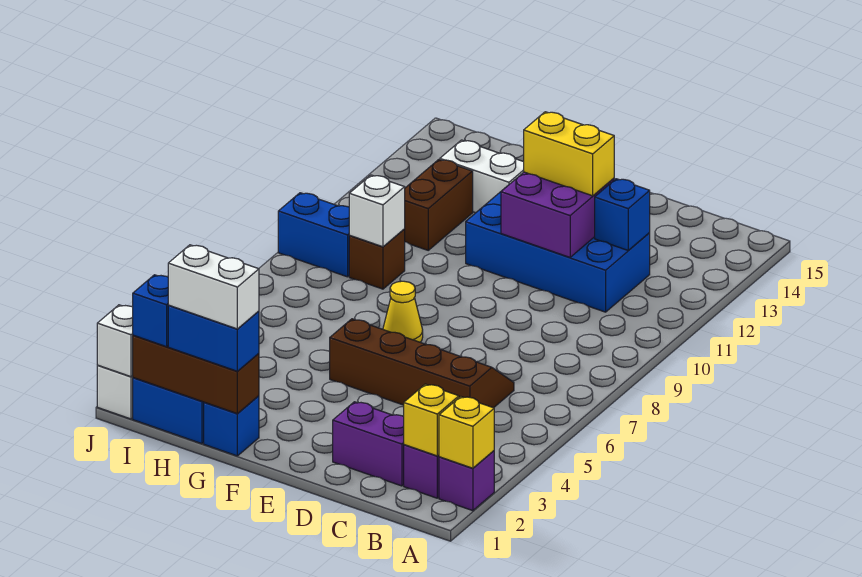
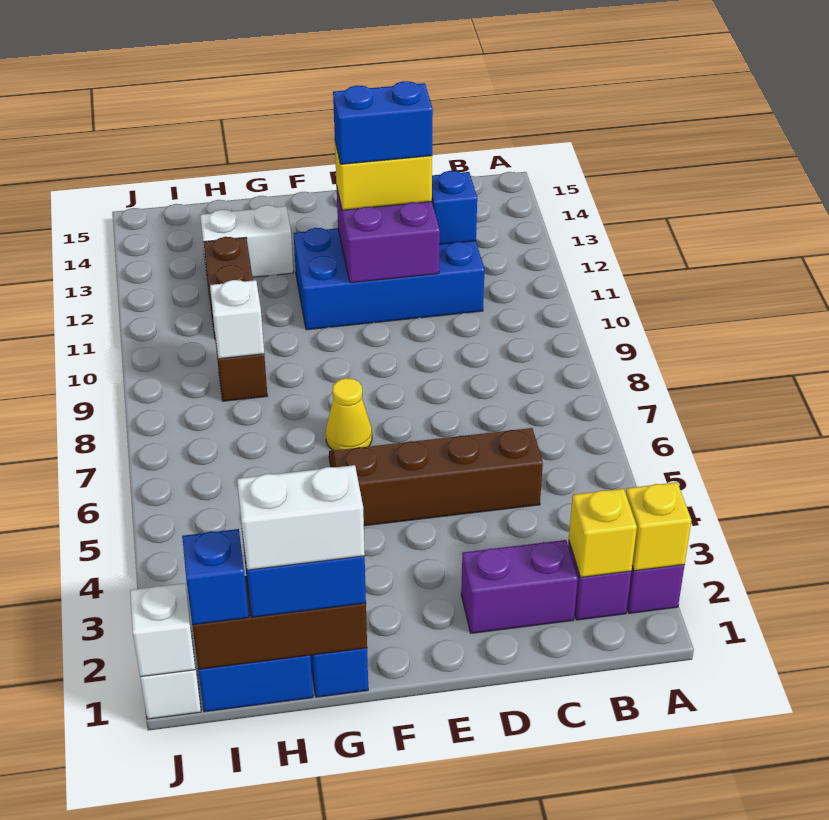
blue brick I9:J9 level 1 -> blue brick D12:E12 level 4

